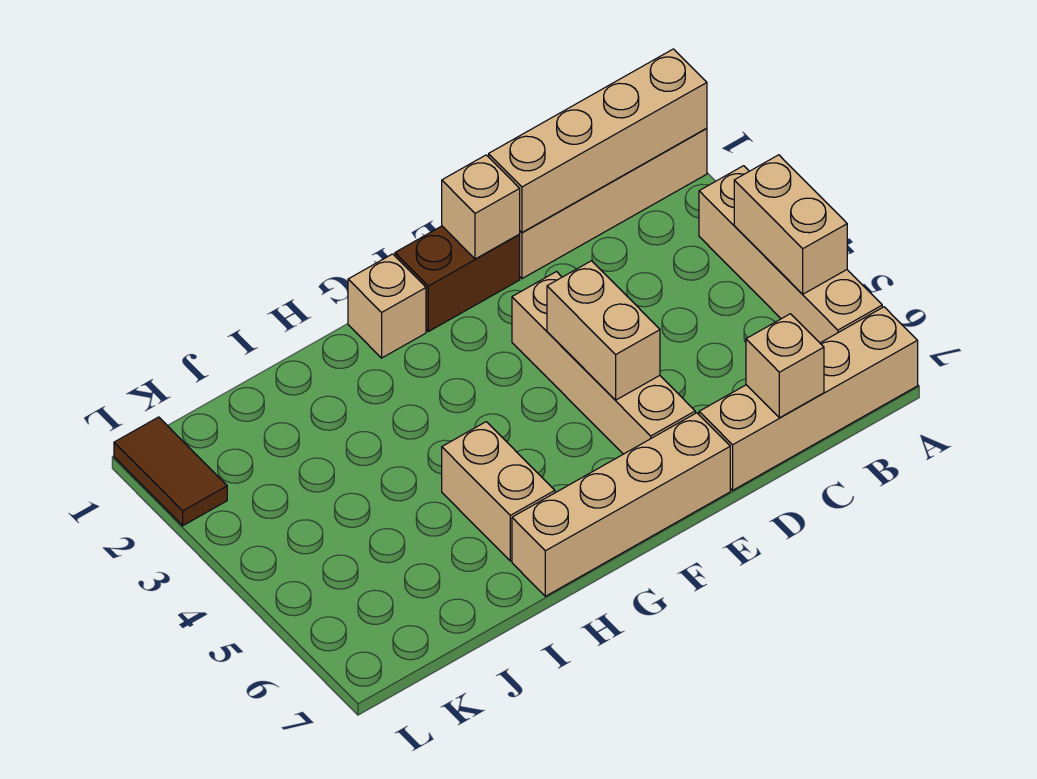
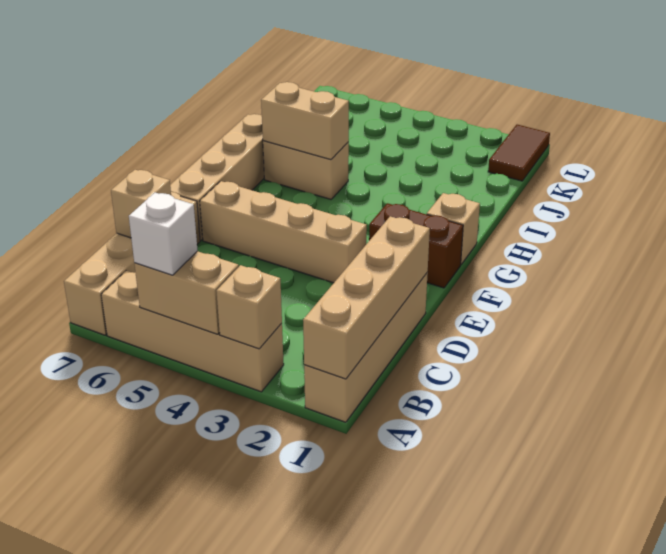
none -> white brick A5 level 3
brown brick E1:F1 level 1 -> brown brick F1:F2 level 1
tan brick E1 level 2 -> tan brick A3 level 2
tan brick E4:E5 level 2 -> tan brick H5:H6 level 2
brown tile L1:L2 level 1 -> brown tile K1:L1 level 1

